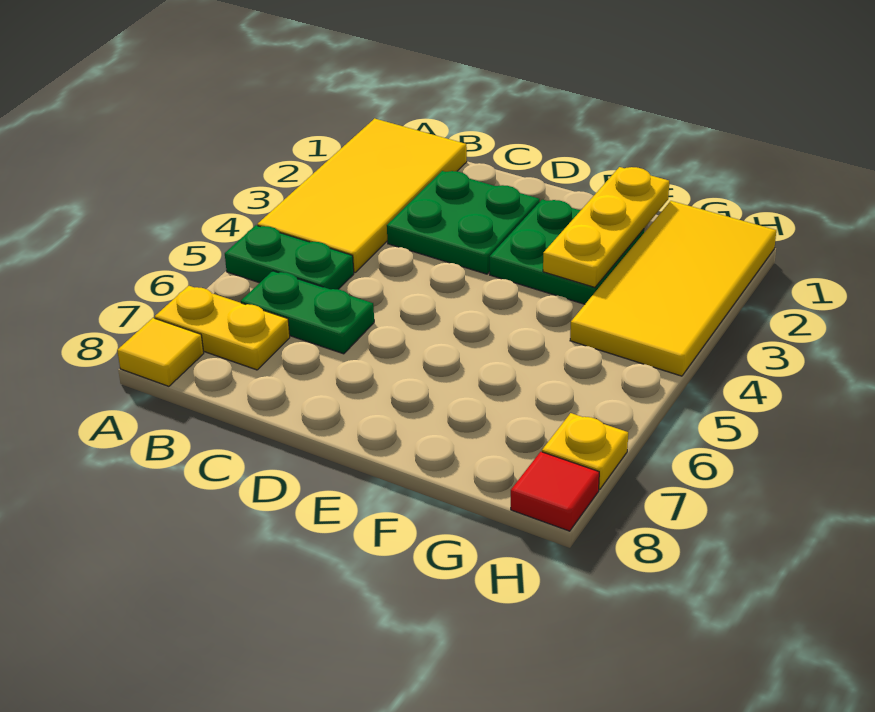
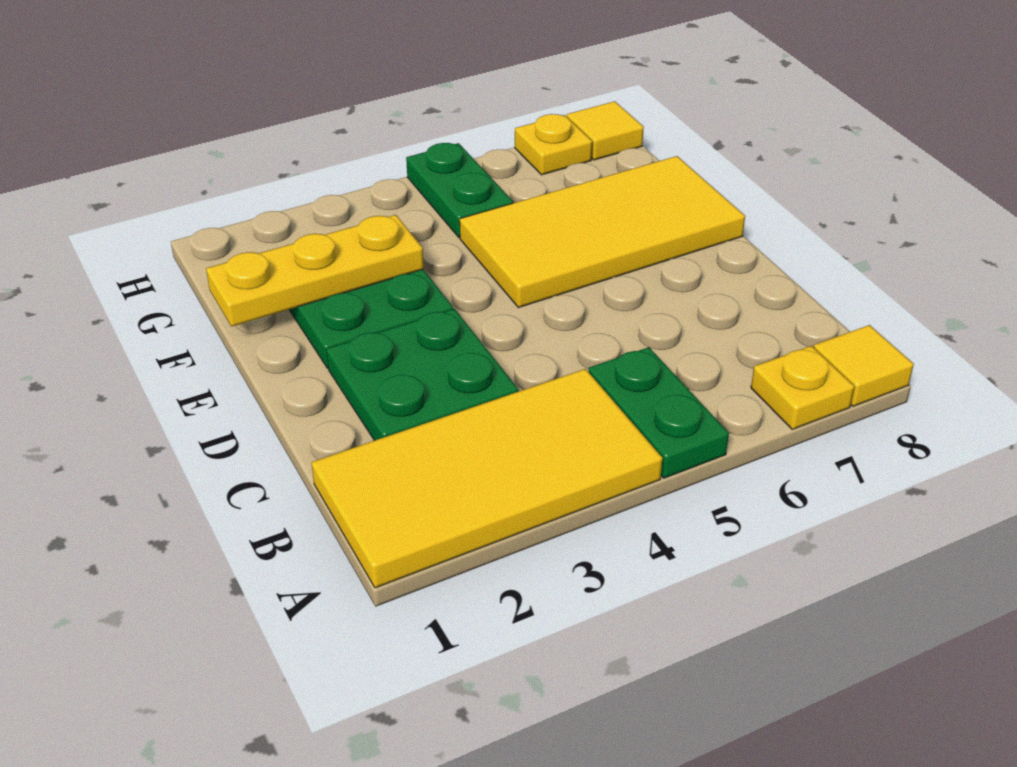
yellow plate A7:B7 level 1 -> yellow plate A7 level 1
green plate B6:C6 level 1 -> green plate G5:H5 level 1
yellow tile G1:H4 level 1 -> yellow tile E5:F8 level 1
red tile H8 level 1 -> yellow tile H8 level 1

